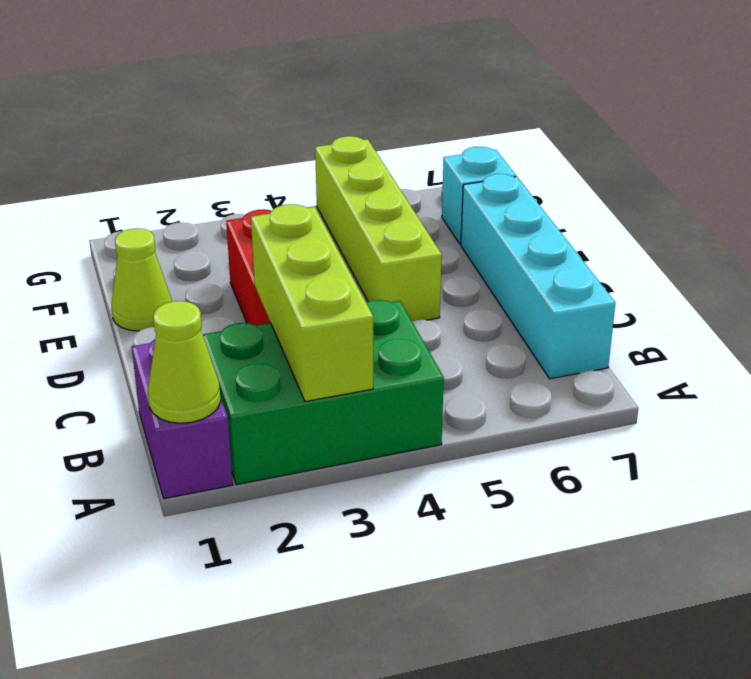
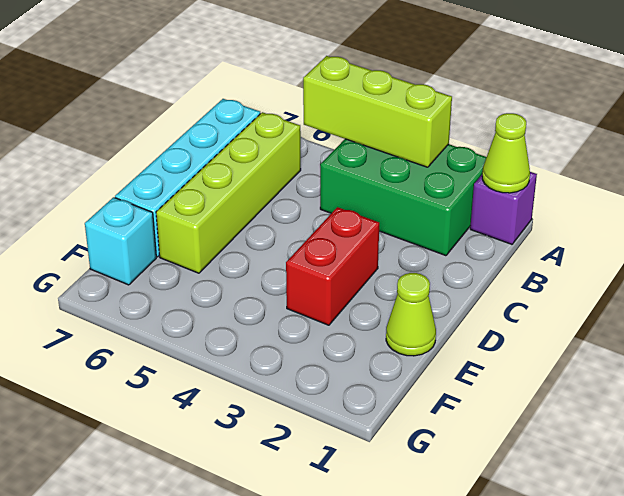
purple brick A1:B1 level 1 -> purple brick A1 level 1
lime brick A3:C3 level 2 -> lime brick A3:A5 level 2
lime brick D5:G5 level 1 -> lime brick B6:E6 level 1

